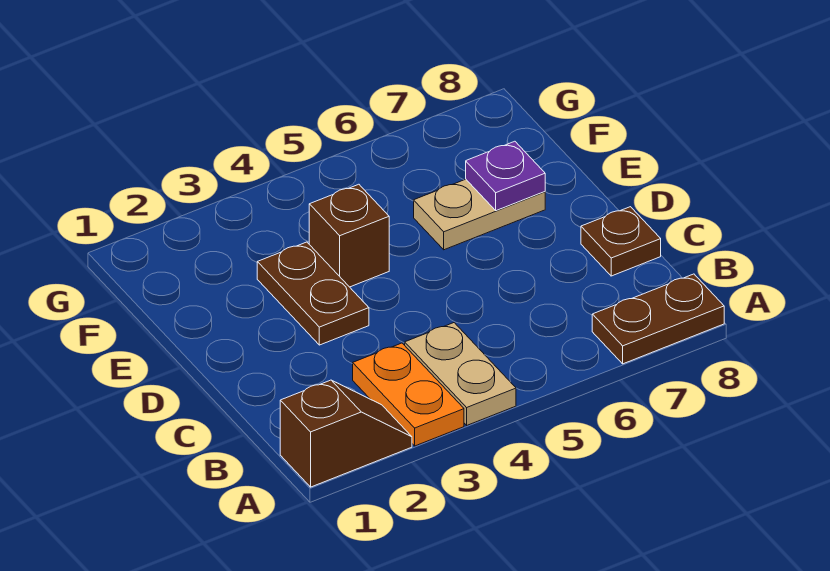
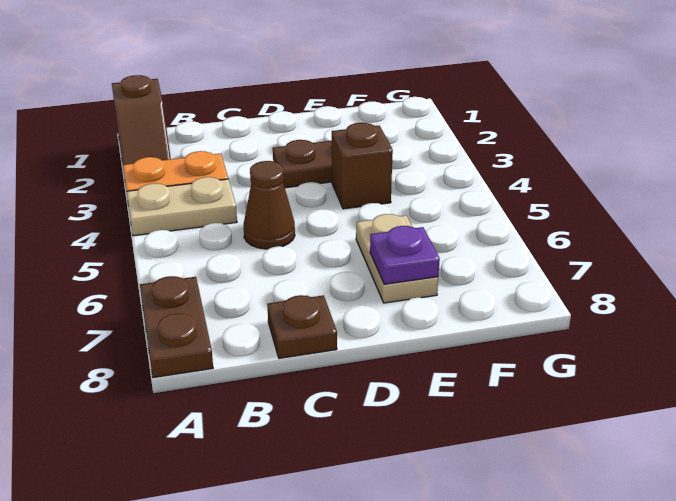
none -> brown cone C5 level 1

